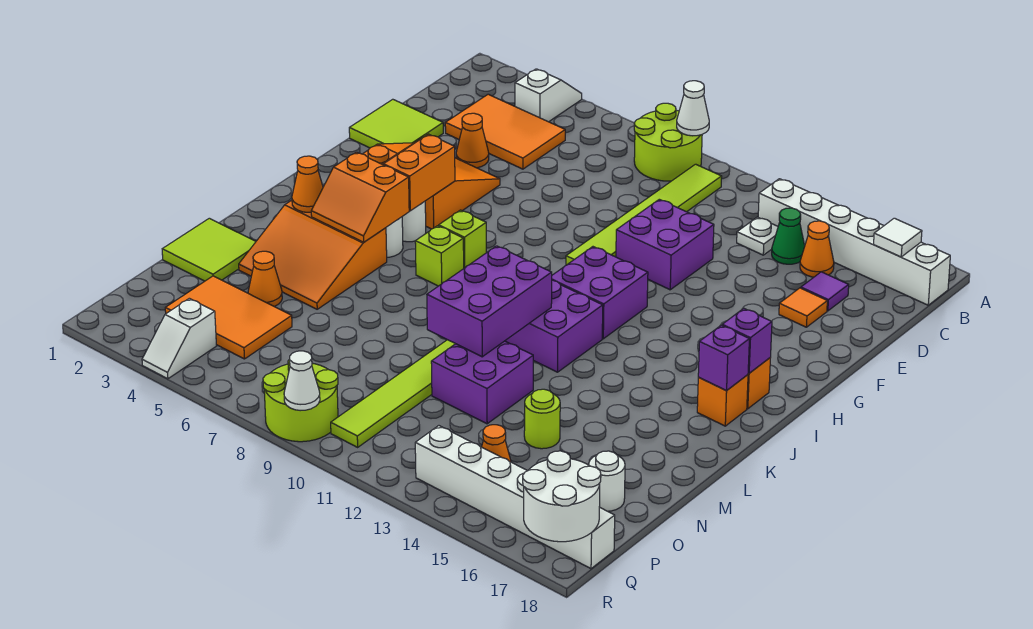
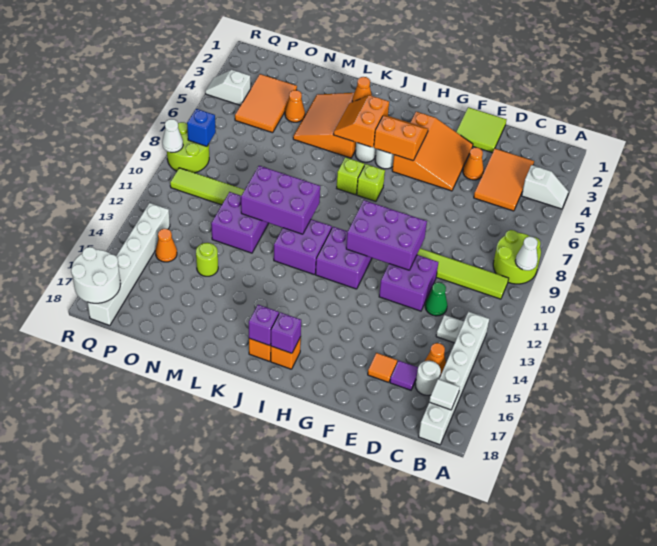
green cone C14 level 1 -> green cone D12 level 1
none -> purple brick F10:H11 level 2
lime tile M1:N2 level 1 -> none
white round brick O17 level 1 -> white round brick C16 level 1
none -> blue brick Q8 level 2

